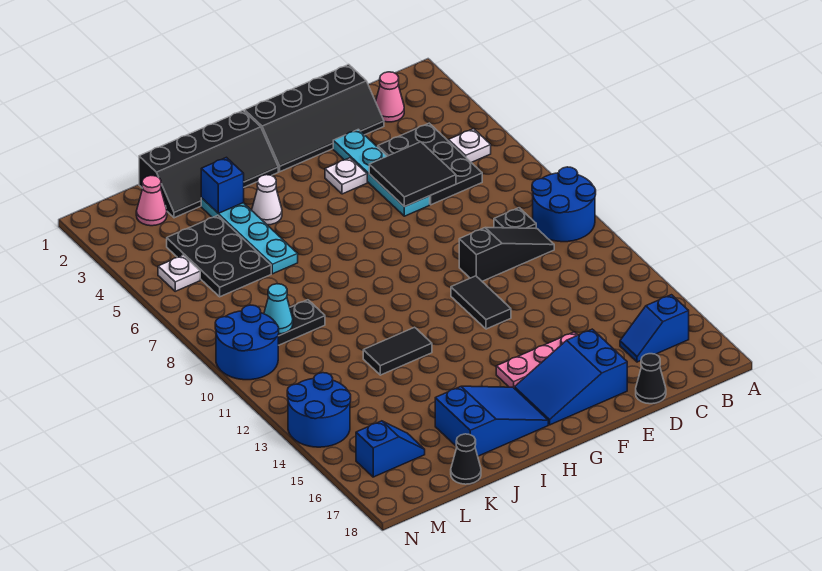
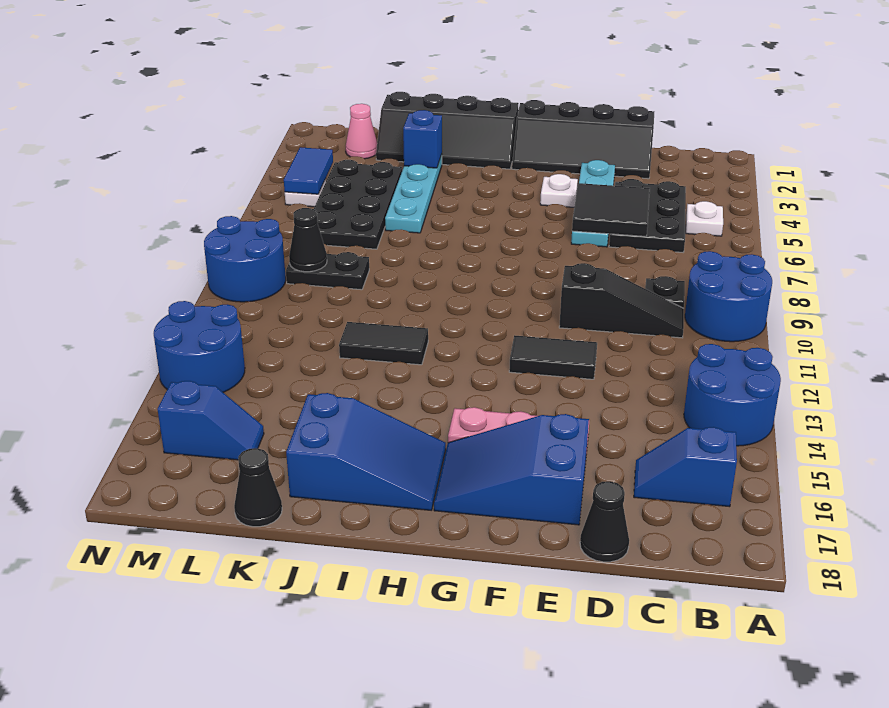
none -> blue round brick A13:B14 level 1
pink cone C2 level 1 -> none
black tile F11:F12 level 1 -> black tile E12:F12 level 1
white cone I4 level 1 -> none
black plate K4:L6 level 1 -> black plate K4:L7 level 1
cyan cone L9 level 2 -> black cone L9 level 2
none -> blue tile M4:M5 level 2

